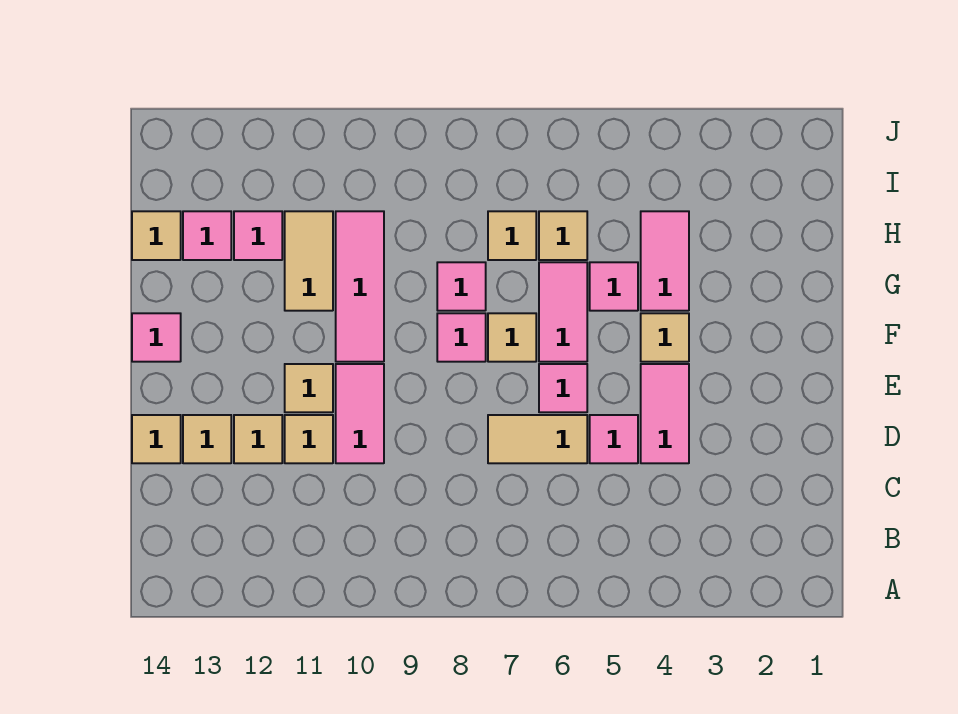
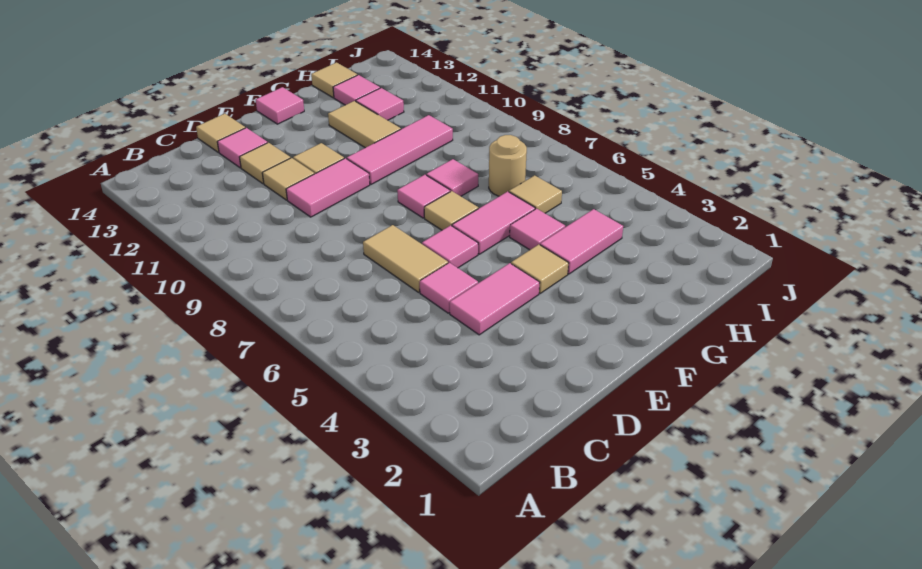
tan tile D13 level 1 -> pink tile D13 level 1
tan tile G11:H11 level 1 -> tan tile G11:G12 level 1
tan tile H7 level 1 -> tan round brick H7 level 1

